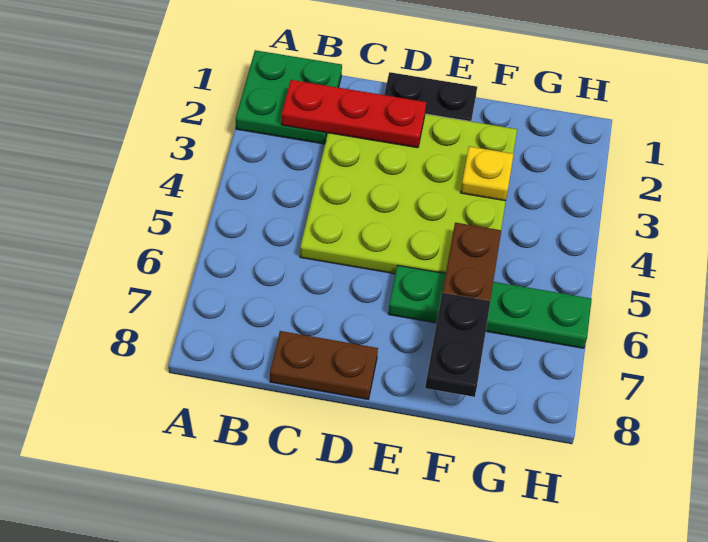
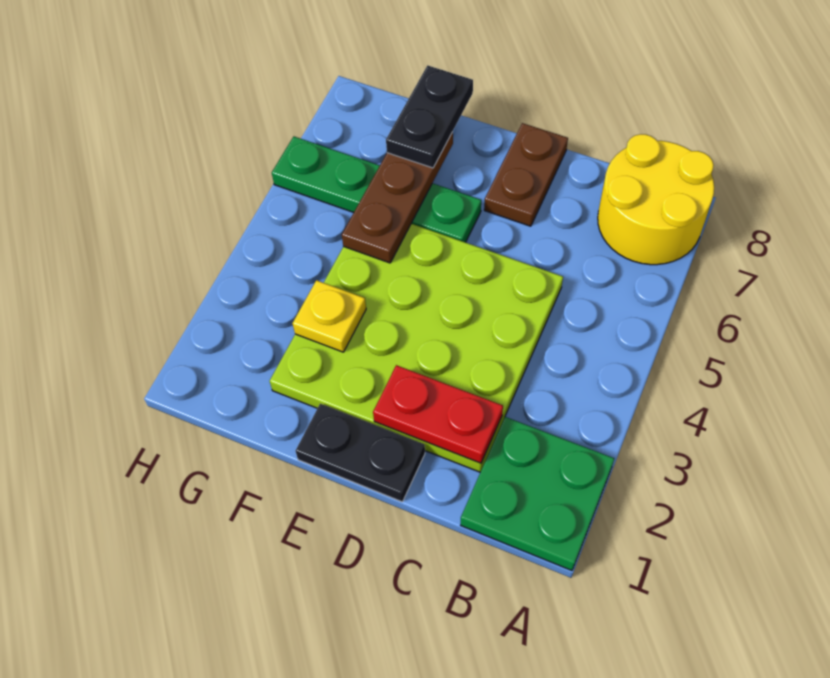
none -> yellow round brick A7:B8 level 1
red plate B2:D2 level 2 -> red plate C2:D2 level 2
brown plate C8:D8 level 1 -> brown plate D7:D8 level 1

